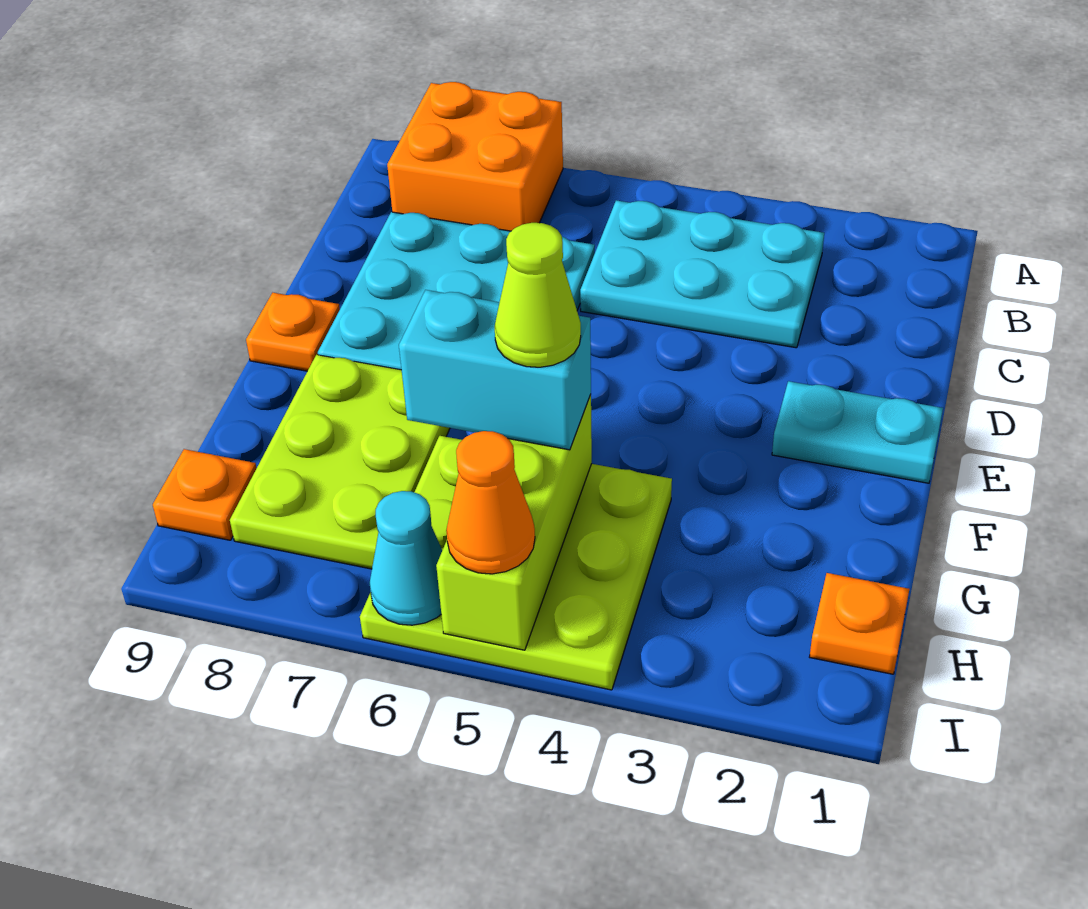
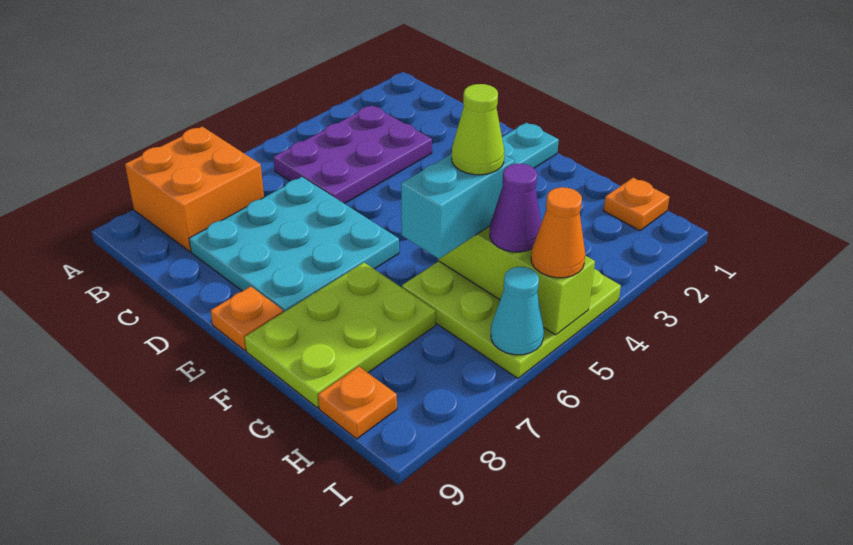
cyan plate B3:C5 level 1 -> purple plate B3:C5 level 1
lime plate F7:H8 level 1 -> lime plate F7:G9 level 1
none -> purple cone H5 level 3

